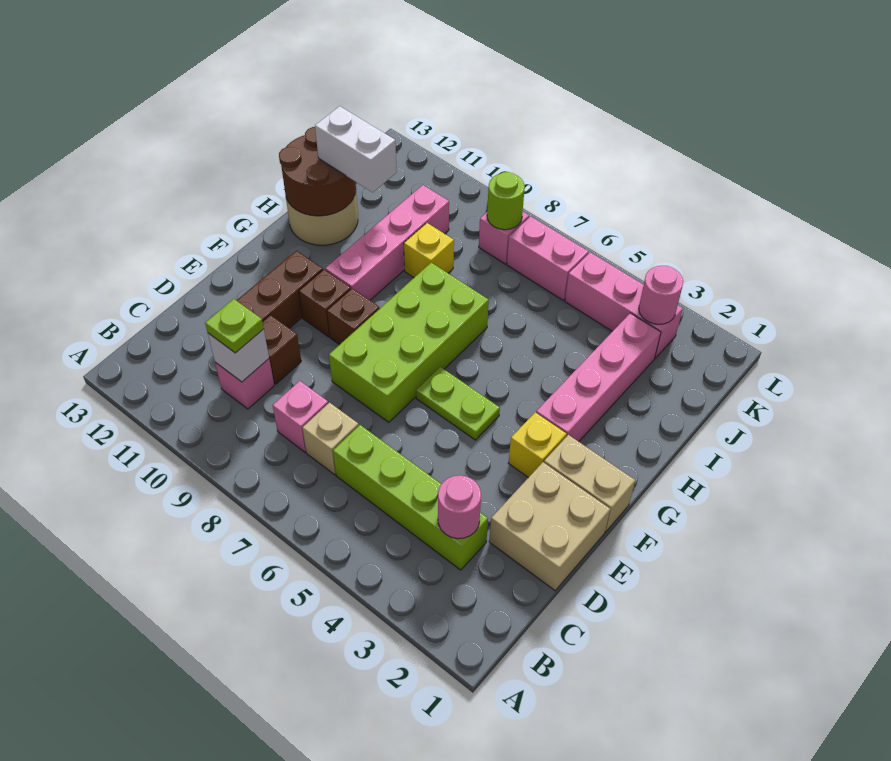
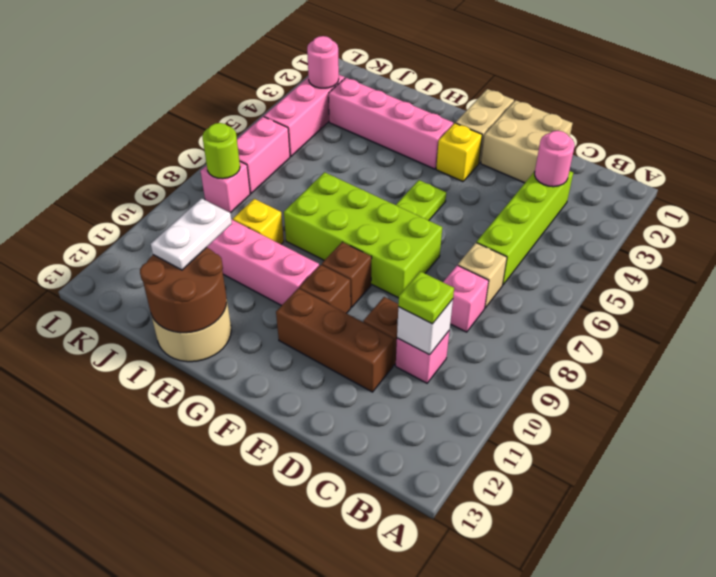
white brick I11:I12 level 3 -> white plate I11:I12 level 3

